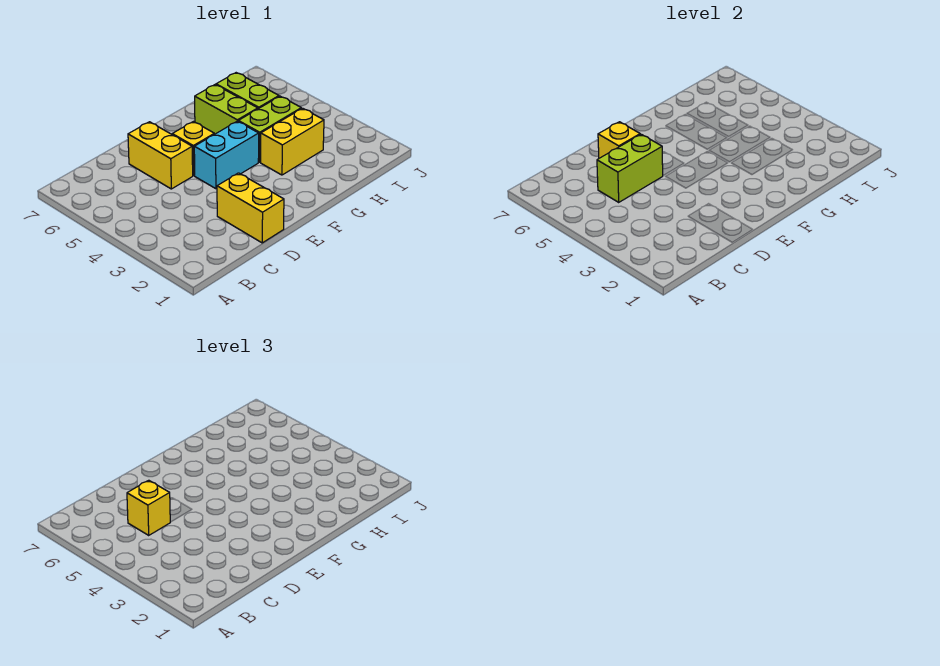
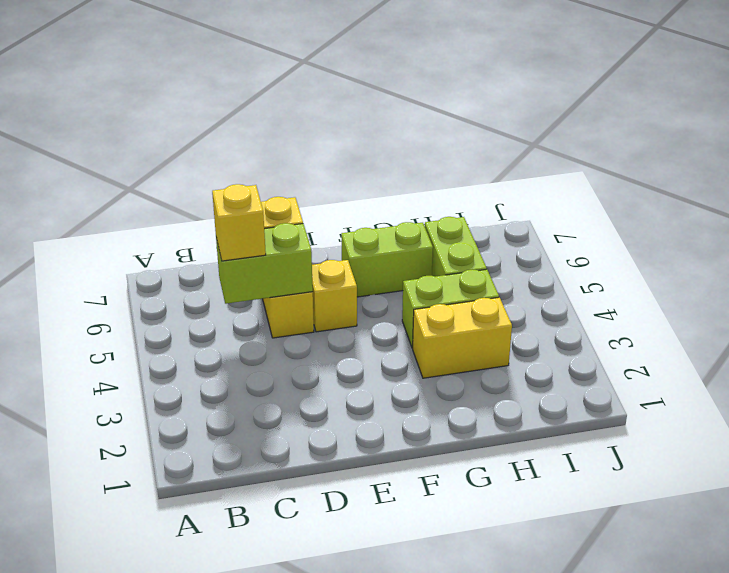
yellow brick D1:D2 level 1 -> none
cyan brick E4:F4 level 1 -> none
lime brick G5:G6 level 1 -> lime brick F6:G6 level 1

